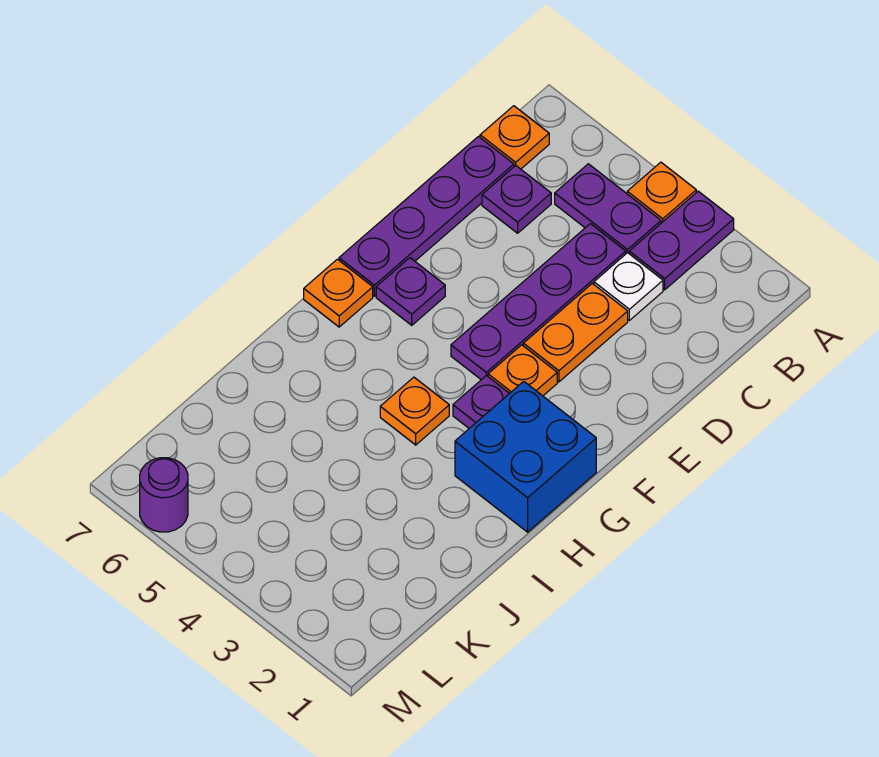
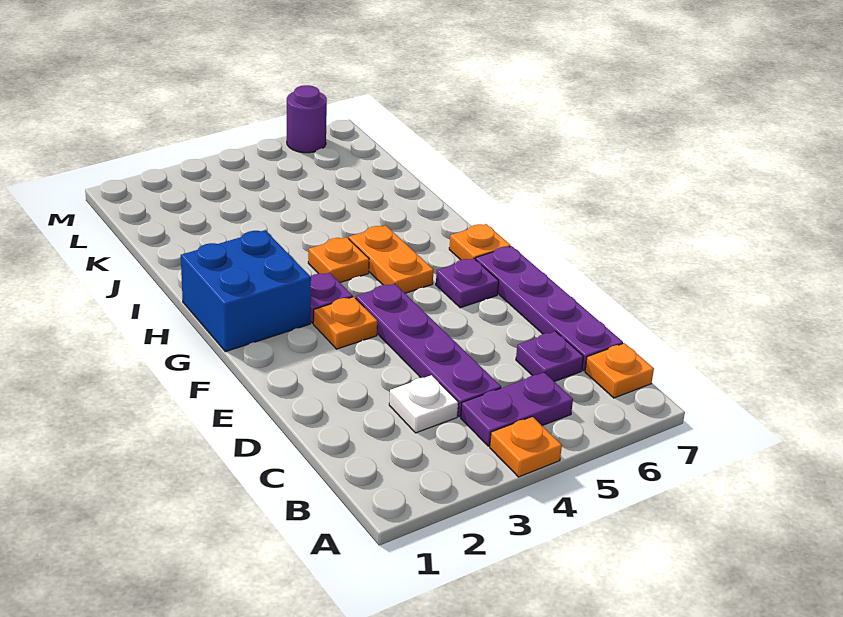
purple plate A3:B3 level 1 -> none
orange plate D3:E3 level 1 -> orange plate G5:H5 level 1

